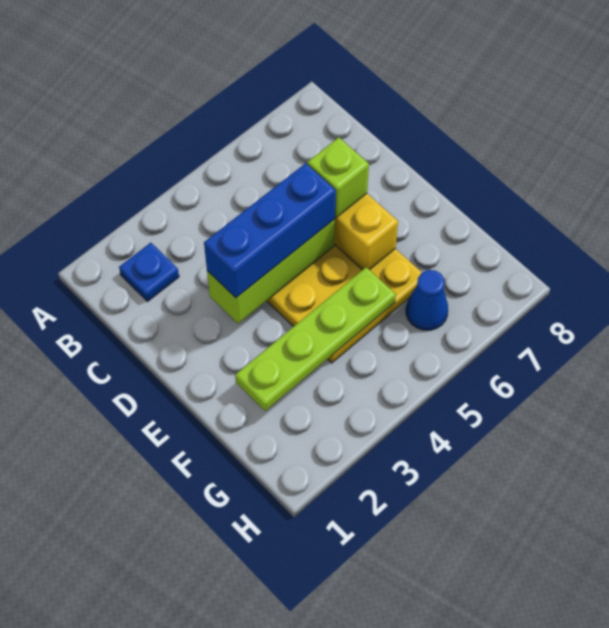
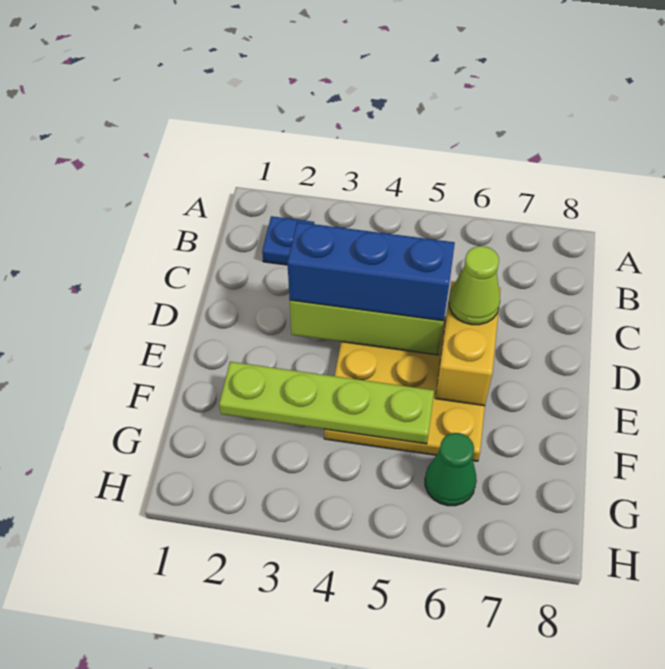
lime brick D6 level 3 -> lime cone D6 level 3
blue cone G6 level 1 -> green cone G6 level 1

